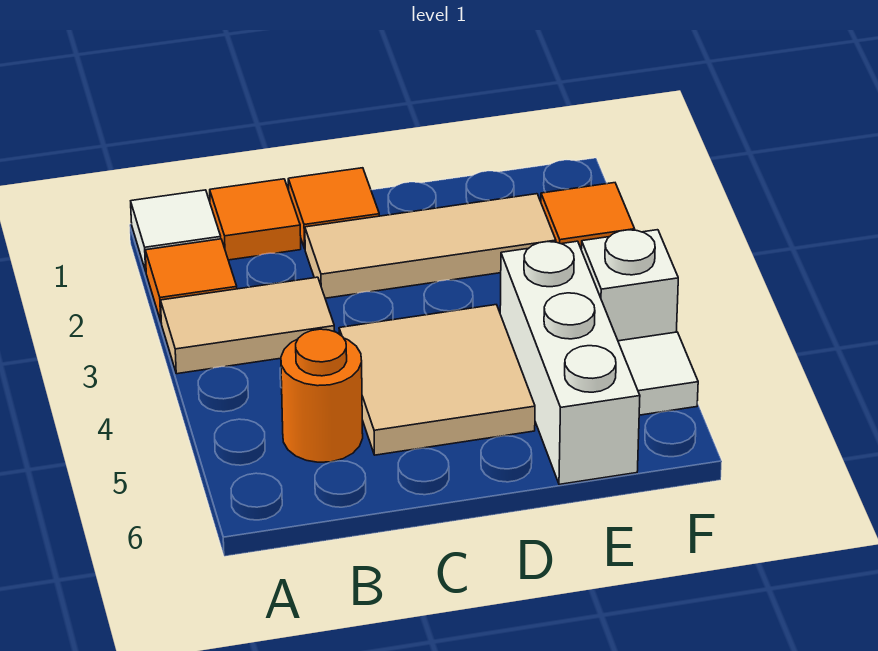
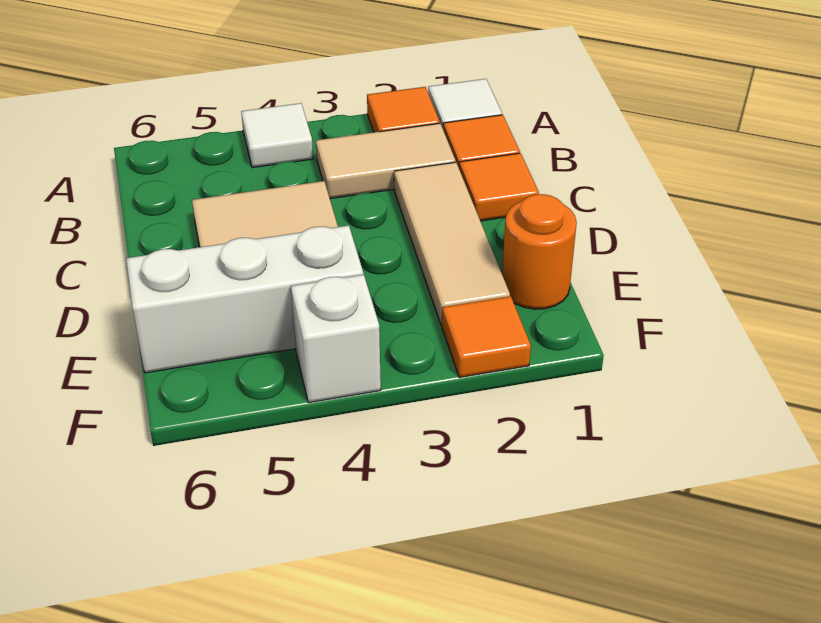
tan tile A3:B3 level 1 -> tan tile B2:B3 level 1
orange round brick B5 level 1 -> orange round brick E1 level 1
white tile F5 level 1 -> white tile A4 level 1

